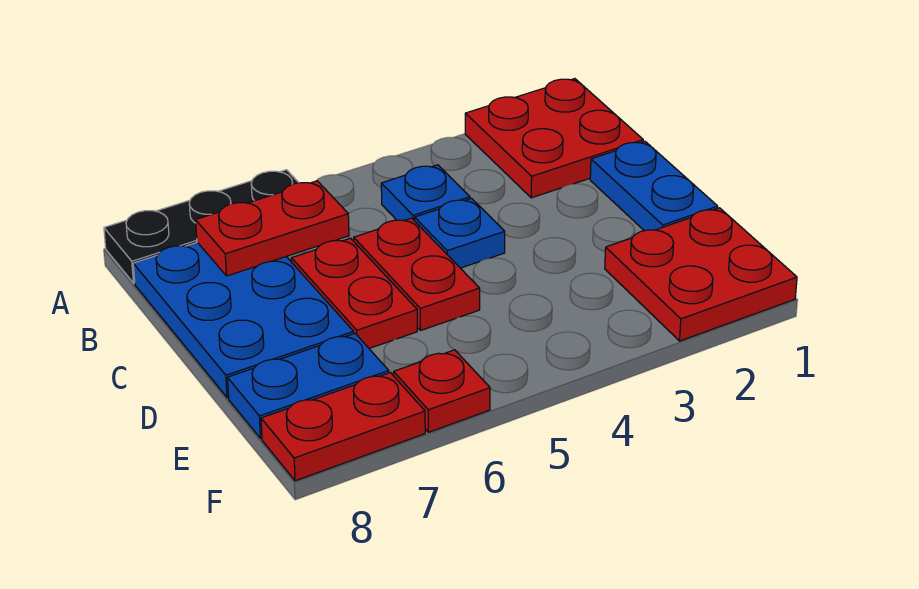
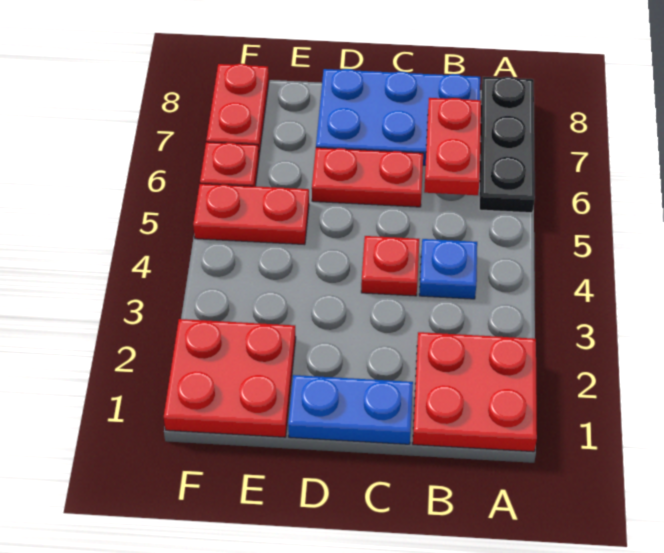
blue plate C4 level 1 -> red plate C4 level 1
red plate C5:D5 level 1 -> red plate E5:F5 level 1
blue plate E7:E8 level 1 -> none

